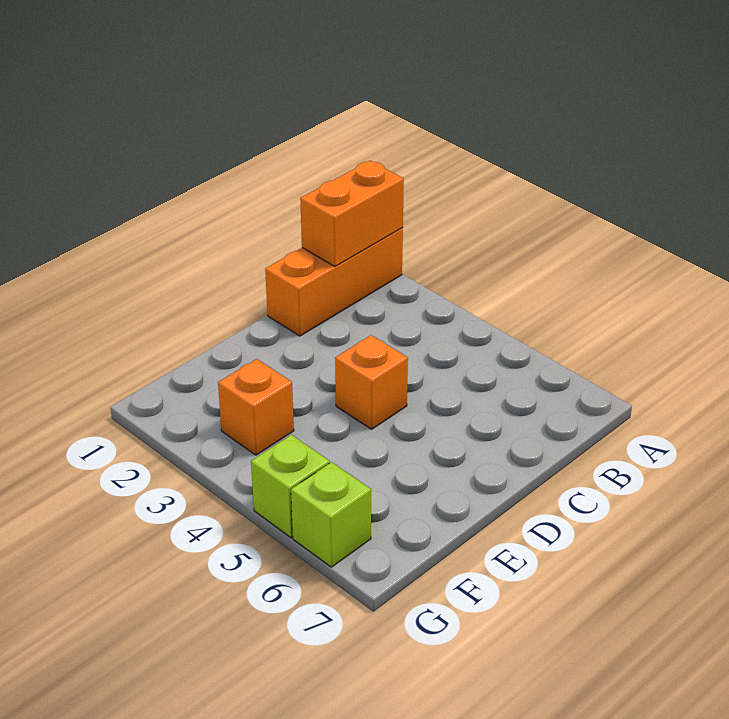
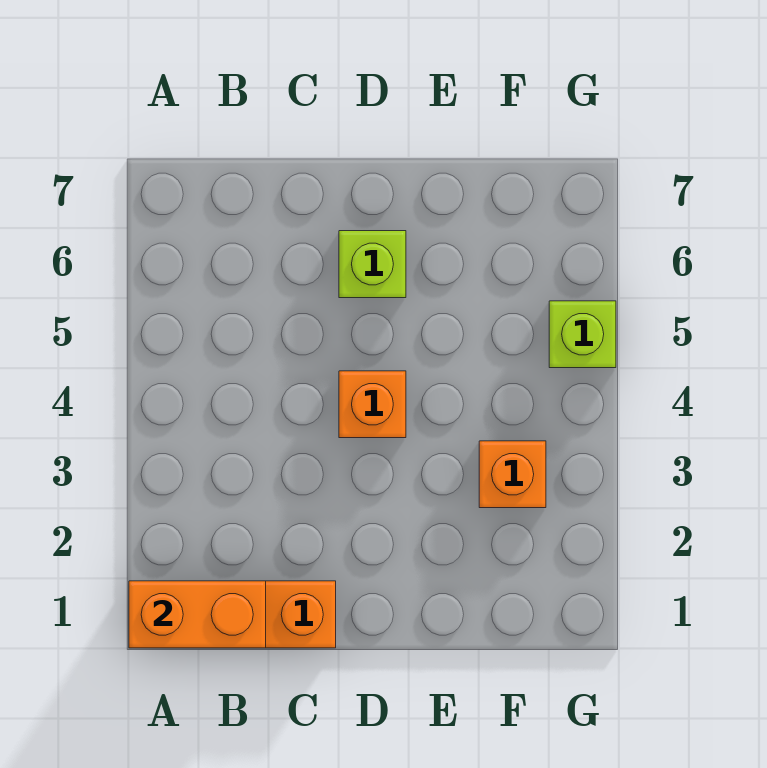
lime brick G6 level 1 -> lime brick D6 level 1

